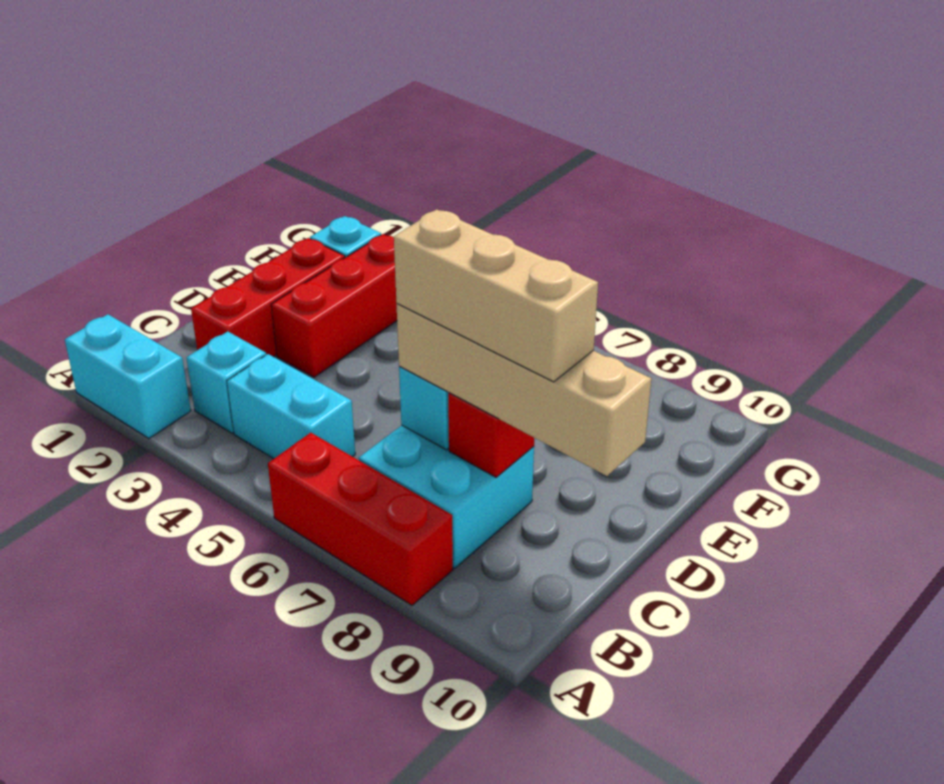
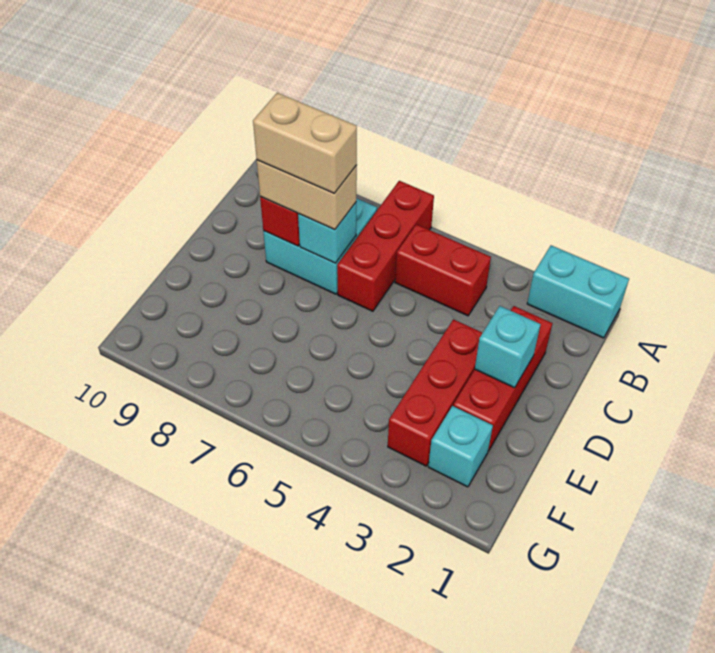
red brick A6:A8 level 1 -> red brick A6:C6 level 1
cyan brick B3 level 1 -> cyan brick D2 level 2
cyan brick B4:B5 level 1 -> red brick B4:B5 level 1
tan brick C7:C10 level 3 -> tan brick C7:C8 level 3
tan brick C7:C9 level 4 -> tan brick C7:C8 level 4

